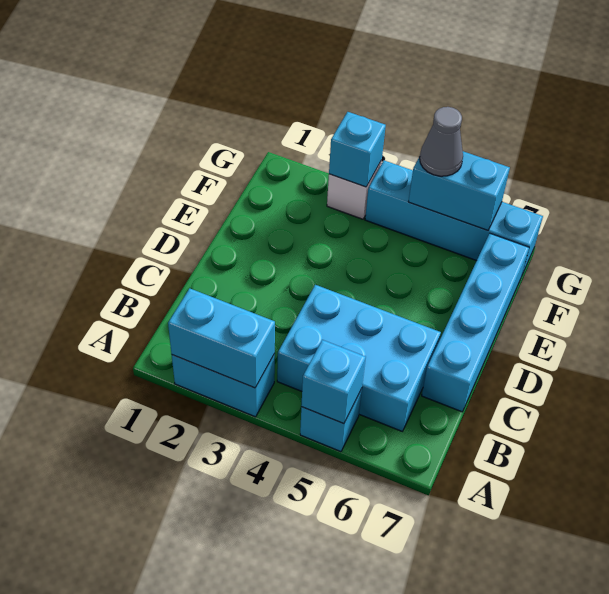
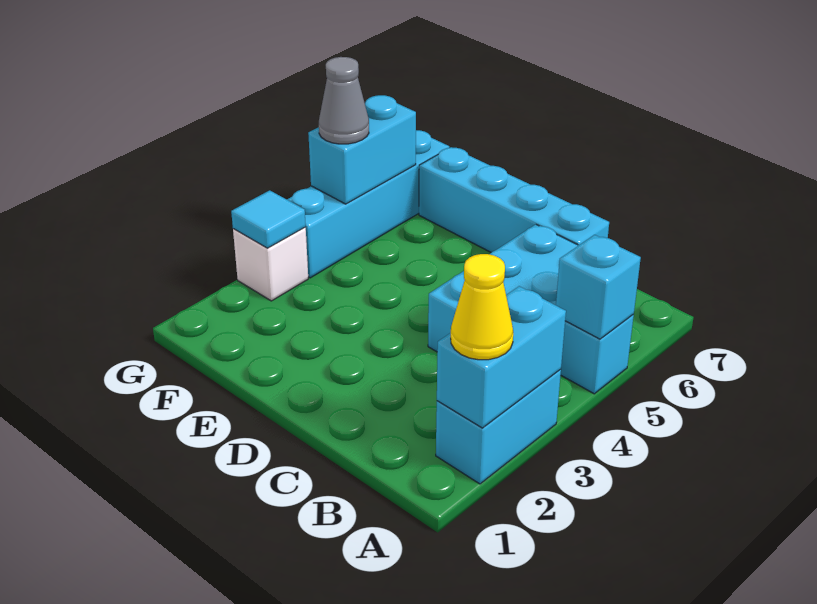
none -> yellow cone A2 level 3
cyan brick G3 level 2 -> cyan tile G3 level 2

